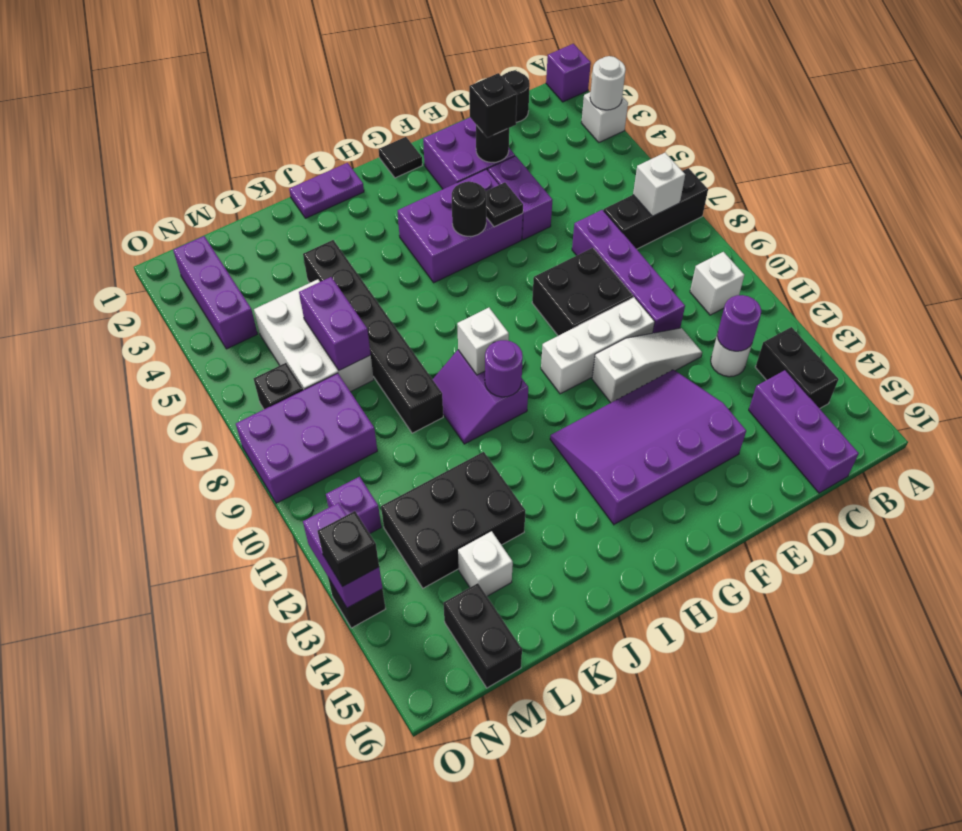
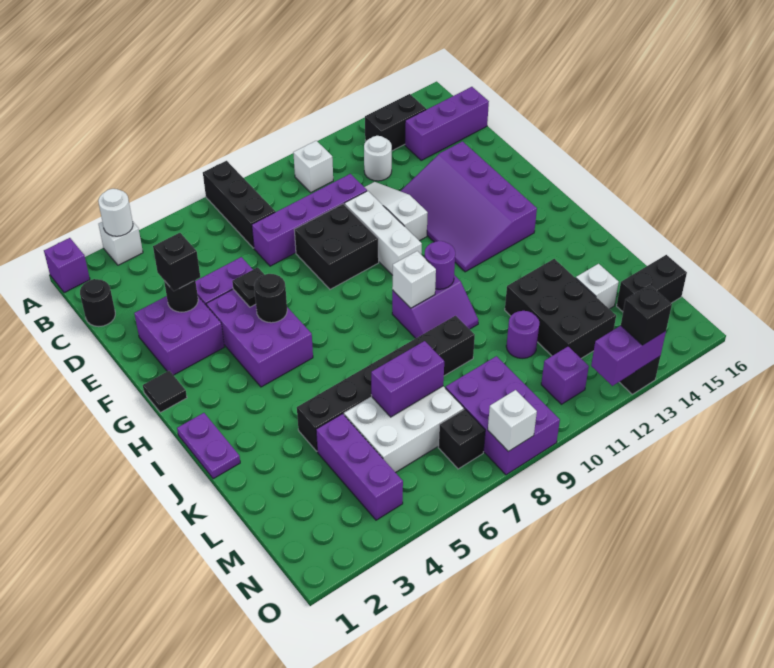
white brick B7 level 2 -> white brick O8 level 2
purple round brick C12 level 2 -> purple round brick L11 level 1
purple brick N2:N4 level 1 -> purple brick L4:N4 level 1

